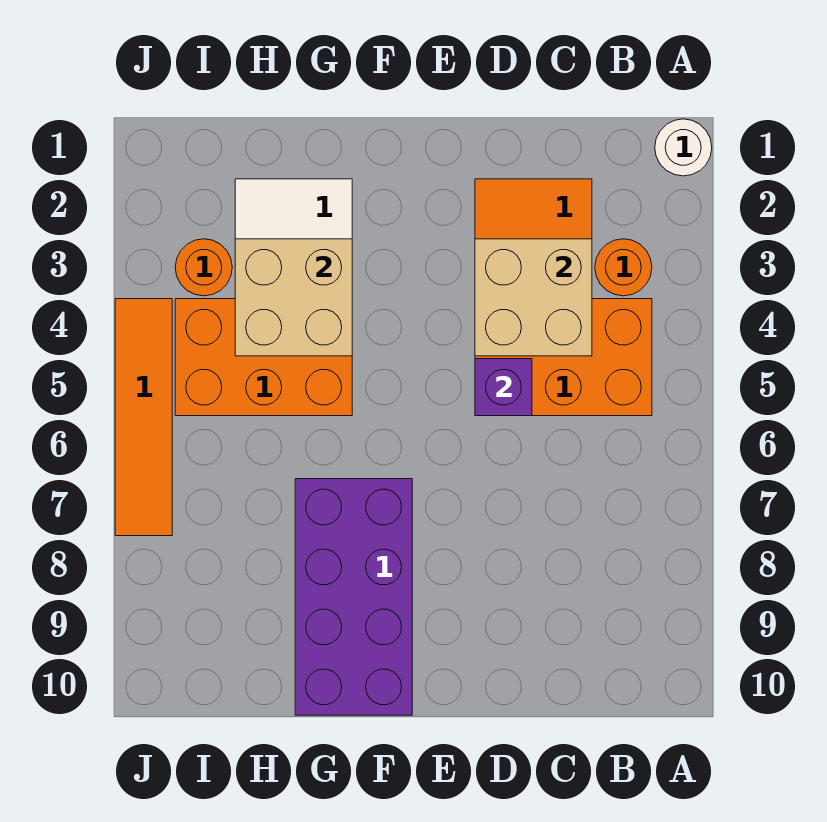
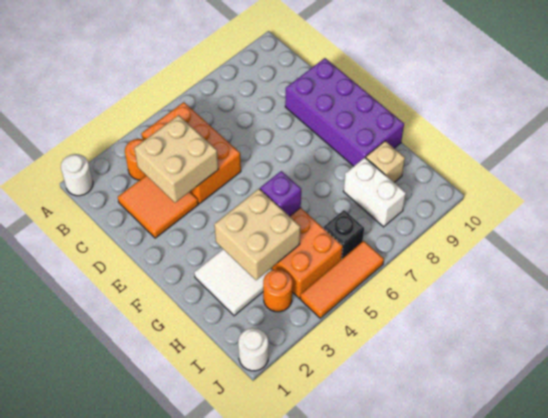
purple brick D5 level 2 -> purple brick G5 level 2
purple brick F7:G10 level 1 -> purple brick D9:G10 level 1
none -> white brick H8:I8 level 1
none -> tan brick H9 level 1
none -> black brick I6 level 1
none -> white round brick J1 level 1
orange tile J4:J7 level 1 -> orange tile J4:J6 level 1

